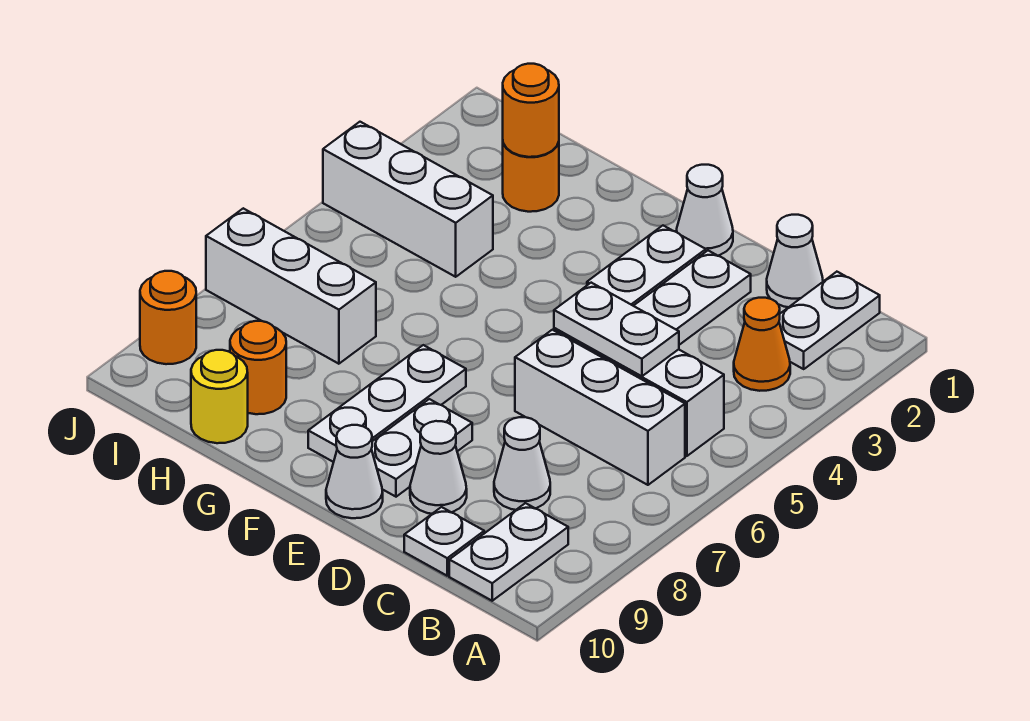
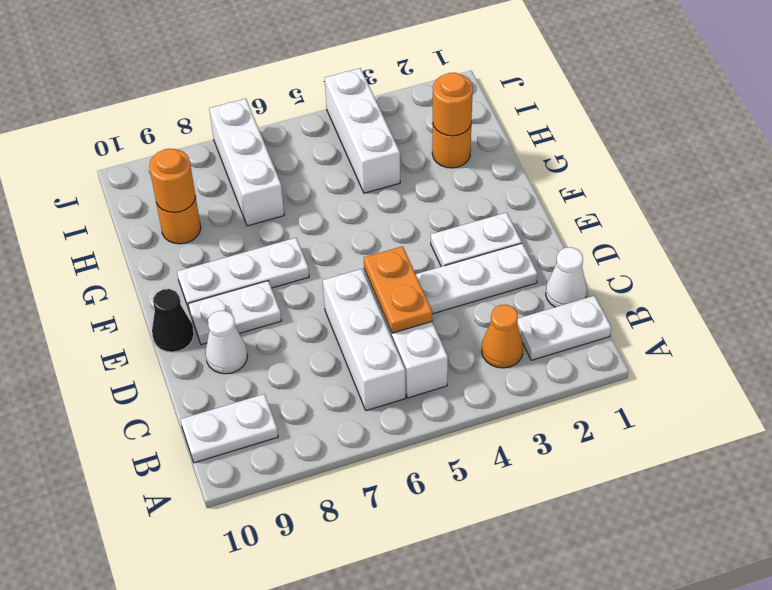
white plate C5:D5 level 2 -> orange plate C5:D5 level 2
white cone C8 level 1 -> none
white plate C10 level 1 -> none
white cone E1 level 1 -> none
white cone E10 level 1 -> black cone E10 level 1
yellow round brick H10 level 1 -> none
orange round brick J9 level 1 -> orange round brick H9 level 2

